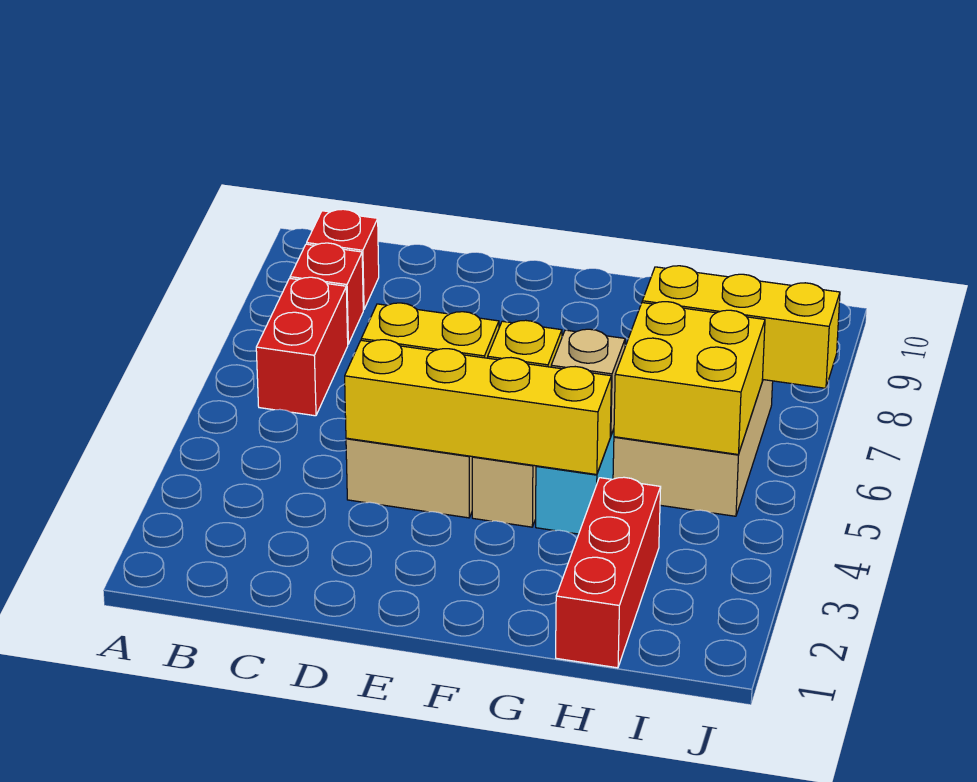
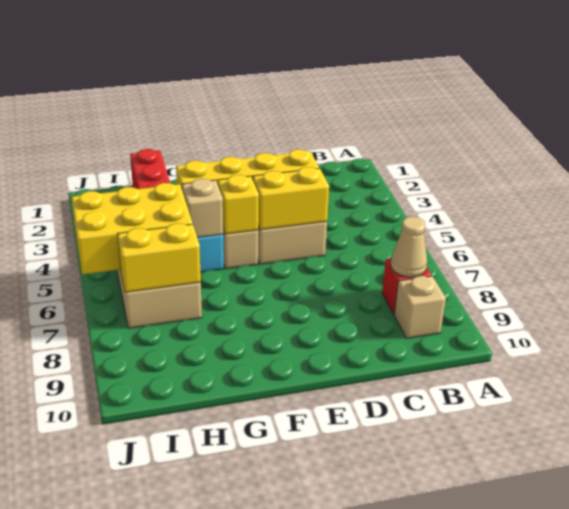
red brick B6:B7 level 1 -> none
none -> tan cone B8 level 2
red brick B9 level 1 -> tan brick B9 level 1
yellow brick H5:I6 level 2 -> yellow brick H5:J6 level 2
yellow brick H7:J7 level 2 -> yellow brick H7:I7 level 2

